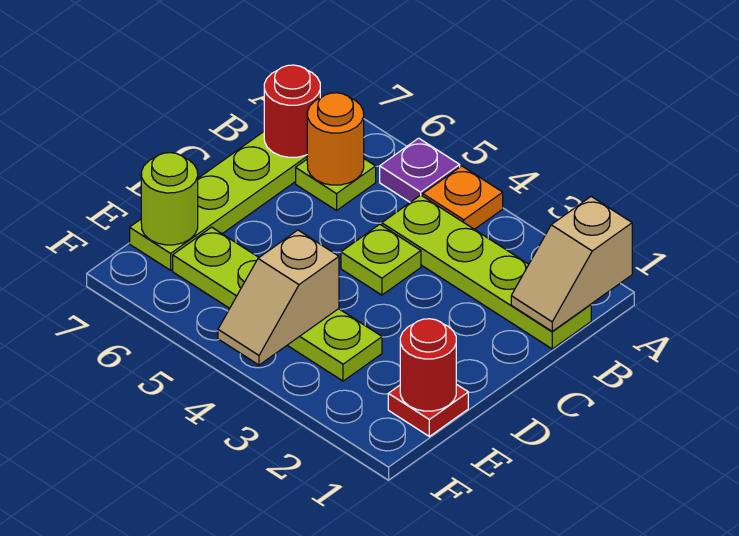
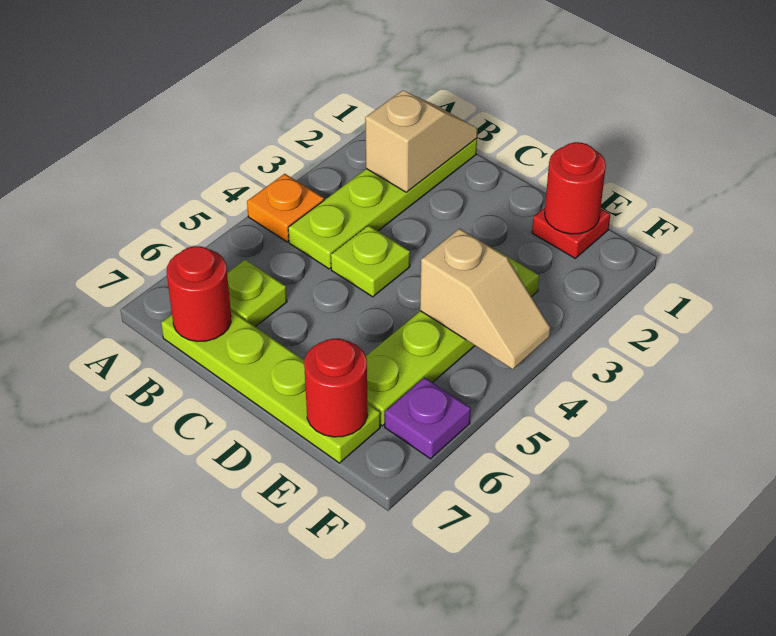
tan slope A1:B1 level 2 top A -> tan slope B1:B2 level 2 top 2
purple plate A5 level 1 -> purple plate F6 level 1
orange round brick B6 level 2 -> none
lime round brick E7 level 2 -> red round brick E7 level 2

